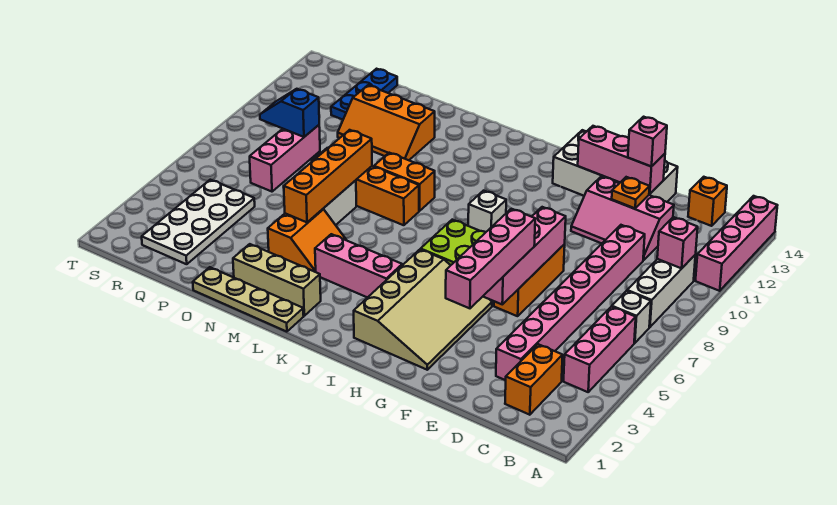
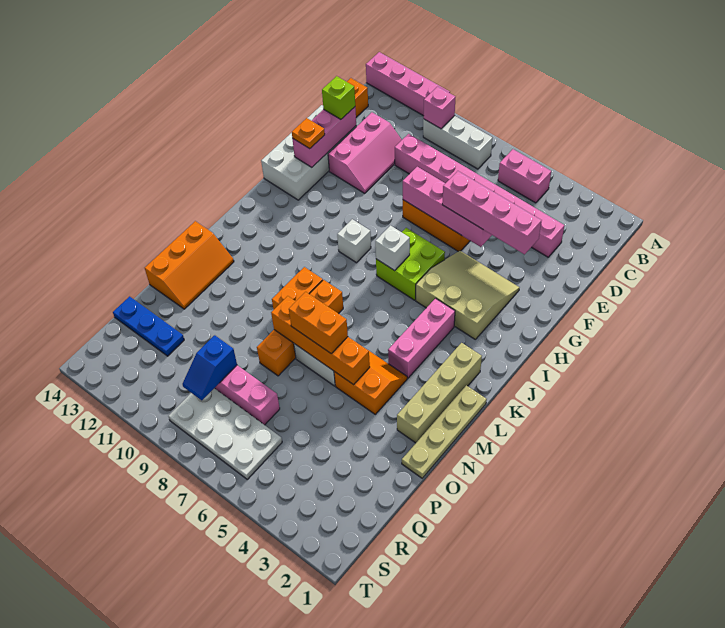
pink brick B4:B6 level 1 -> pink brick B5:B6 level 1
white brick B7 level 1 -> white brick I7 level 2
orange brick C2:C3 level 1 -> orange brick N6:N7 level 3
orange plate E12 level 2 -> orange plate G13 level 3
pink brick E13 level 3 -> lime brick E13 level 3
tan slope G2:I5 level 1 top I -> tan slope G3:I5 level 1 top I
tan brick L2:N2 level 1 -> tan brick K2:N2 level 1
orange slope N11:P12 level 1 top 12 -> orange slope M13:O14 level 1 top 14
white plate Q2:R5 level 1 -> white plate R6:S9 level 1

